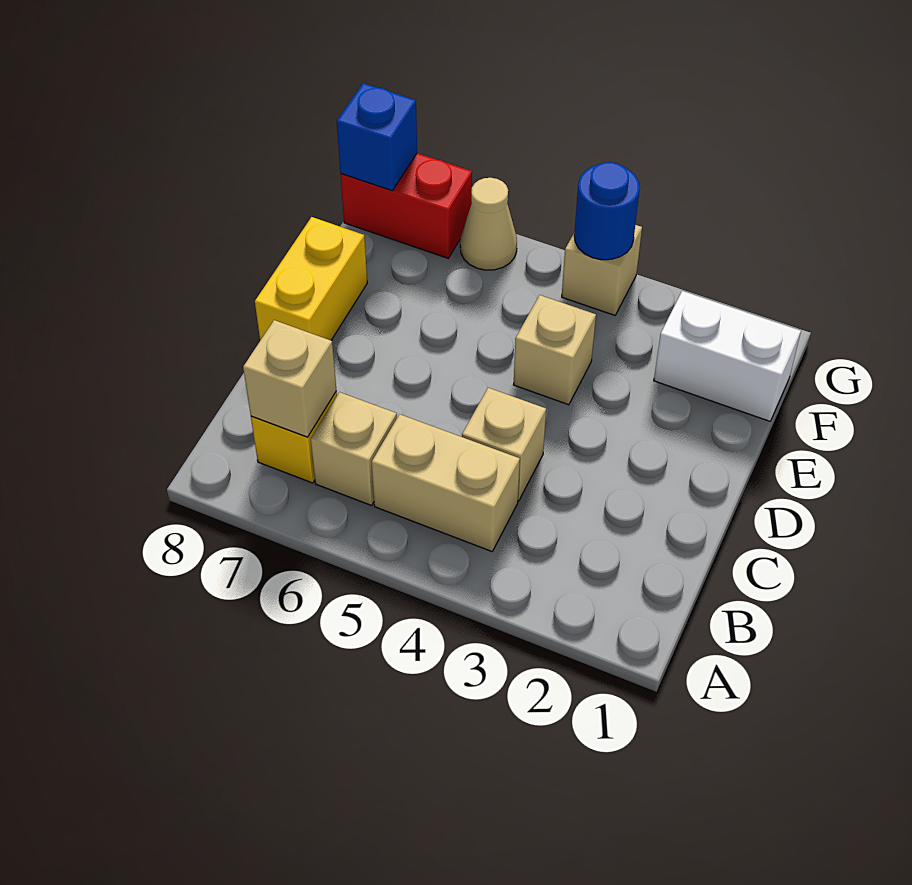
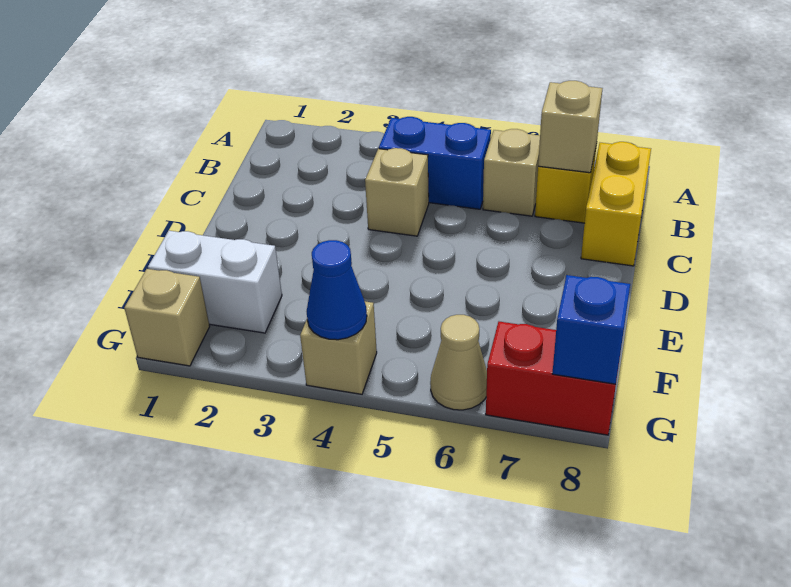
tan brick B4:B5 level 1 -> blue brick B4:B5 level 1
yellow brick D8:E8 level 1 -> yellow brick B8:C8 level 1
tan brick E4 level 1 -> tan brick G1 level 1
blue round brick G4 level 2 -> blue cone G4 level 2

